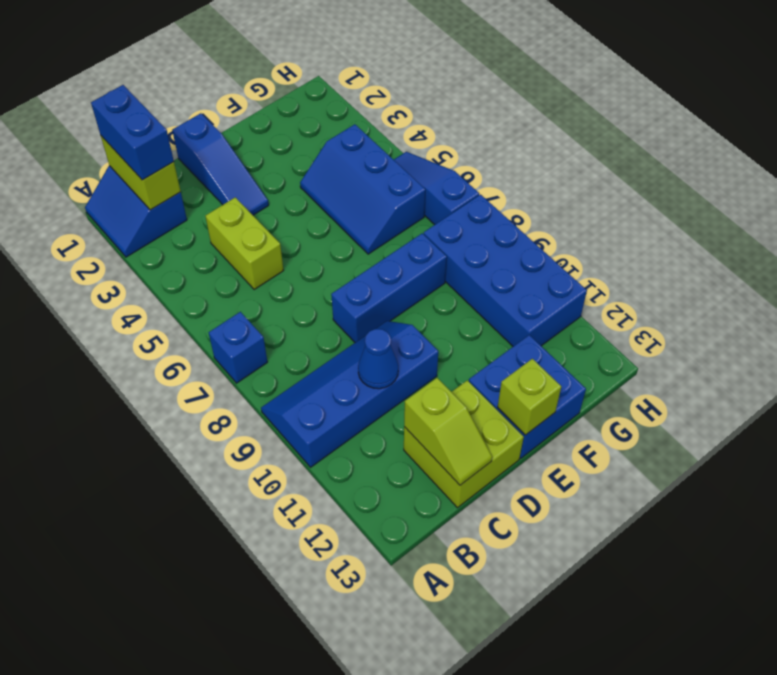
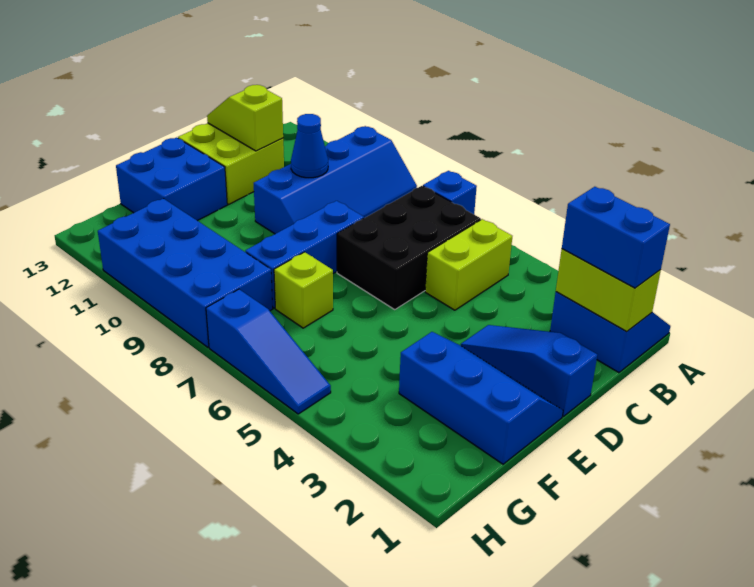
none -> black brick B6:D7 level 1
lime brick C4:C5 level 1 -> lime brick B5:C5 level 1
lime brick E13 level 2 -> lime brick F7 level 1
blue slope F4:G6 level 1 top G -> blue slope E1:F3 level 1 top F

